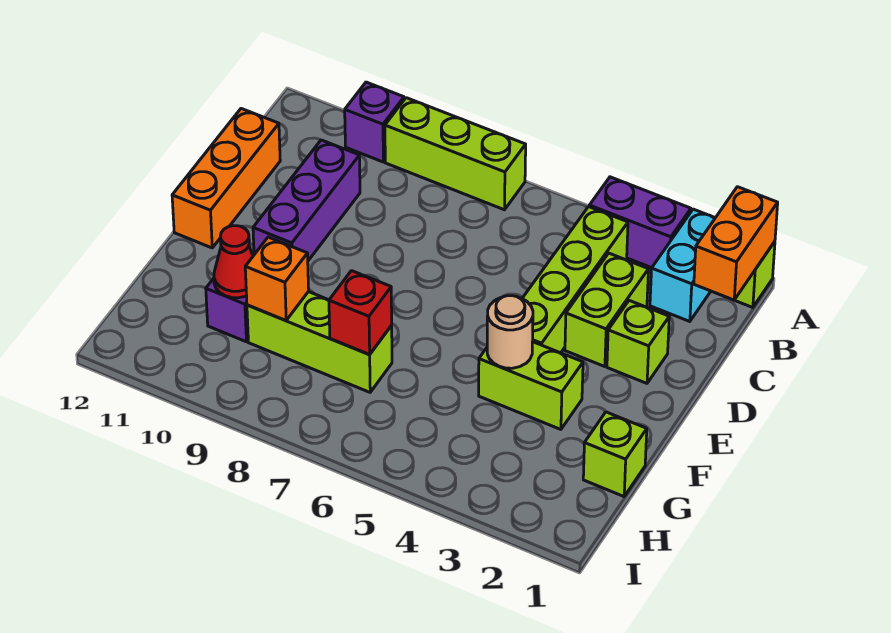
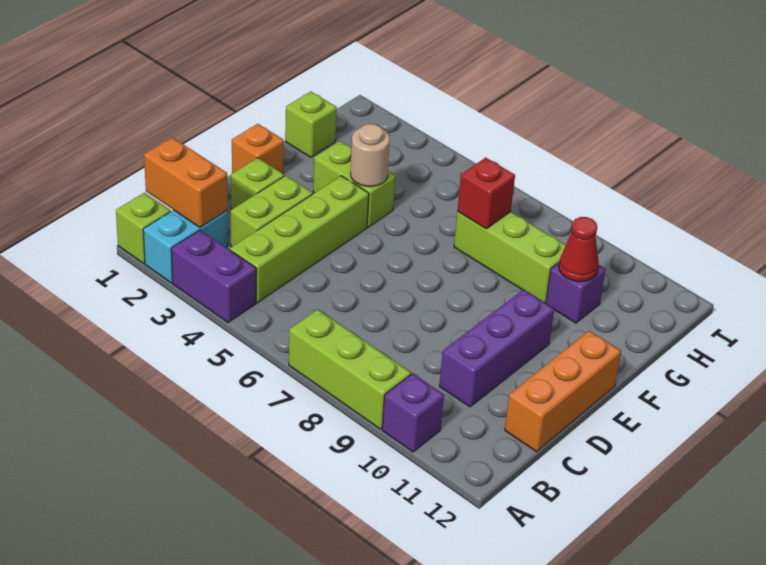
orange brick A1:B1 level 2 -> orange brick B1:B2 level 2
orange brick G9 level 2 -> orange brick E1 level 1

